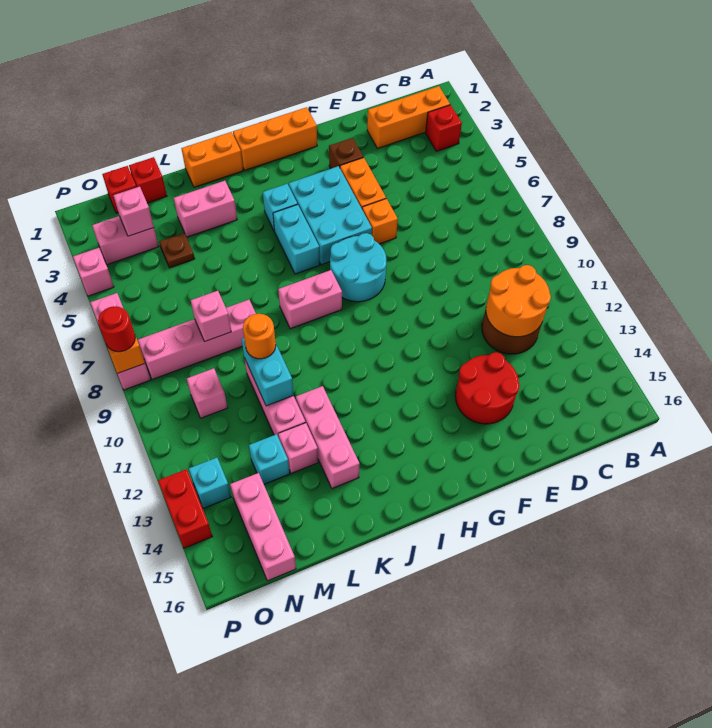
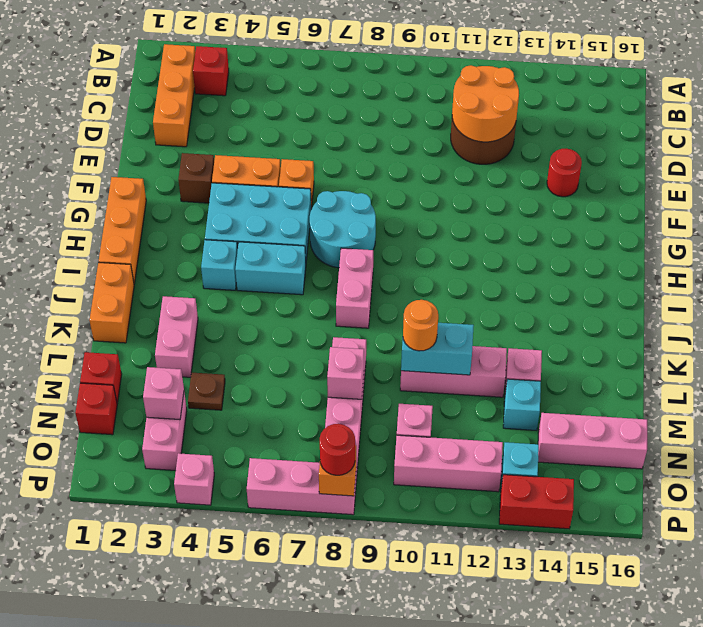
red round brick E13:F14 level 1 -> red round brick E14 level 1
pink brick K12:K14 level 1 -> pink brick O10:O12 level 1

